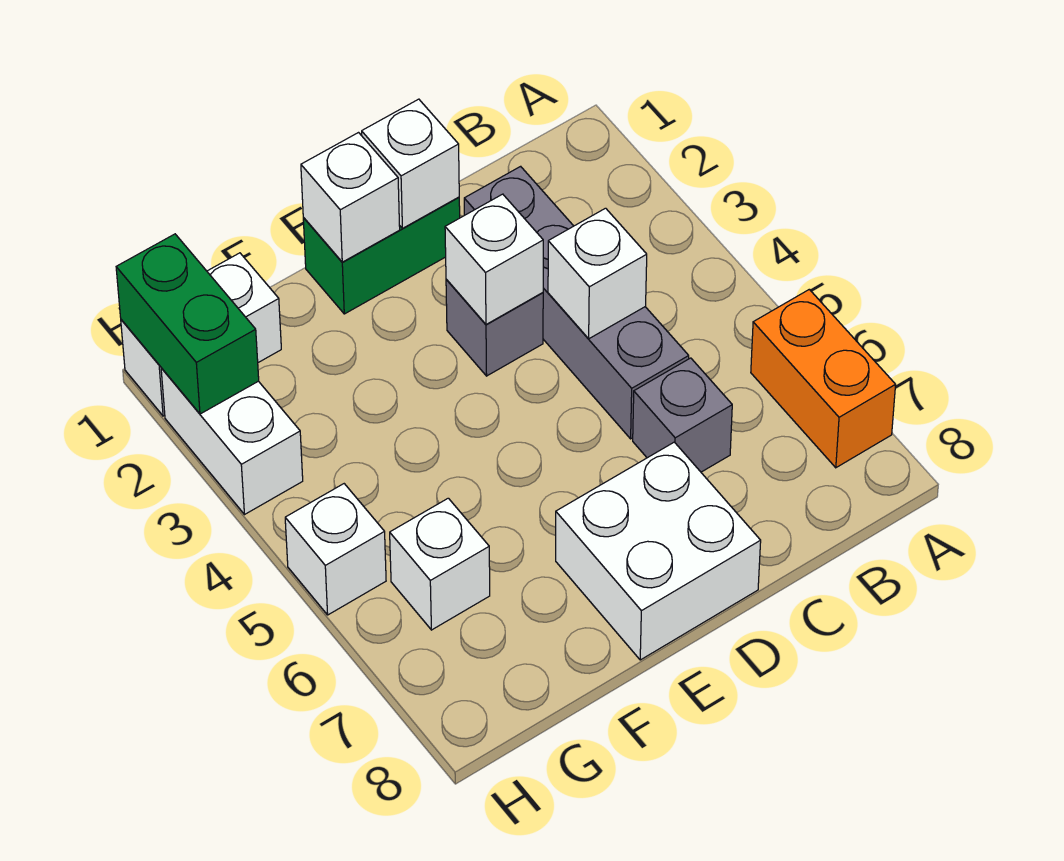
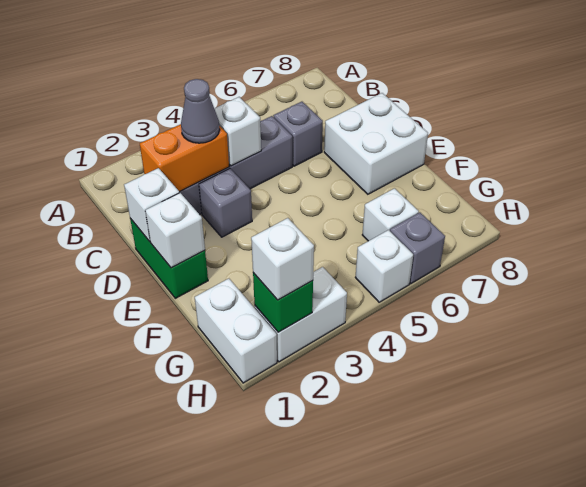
orange brick A6:A7 level 1 -> orange brick C2:C3 level 2
none -> grey cone C3 level 3
white brick D3 level 2 -> white brick H2 level 3
green brick H1:H2 level 2 -> green brick H2 level 2
none -> grey brick H6 level 1

